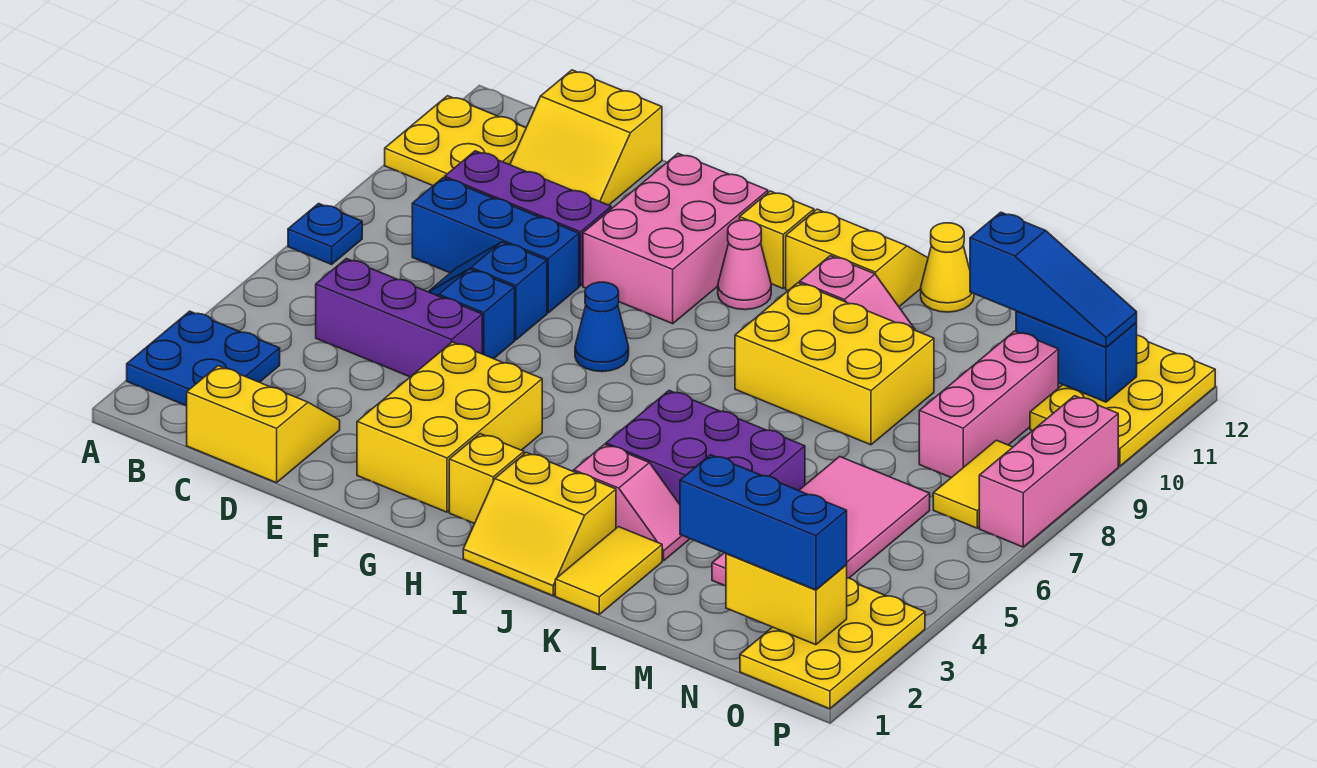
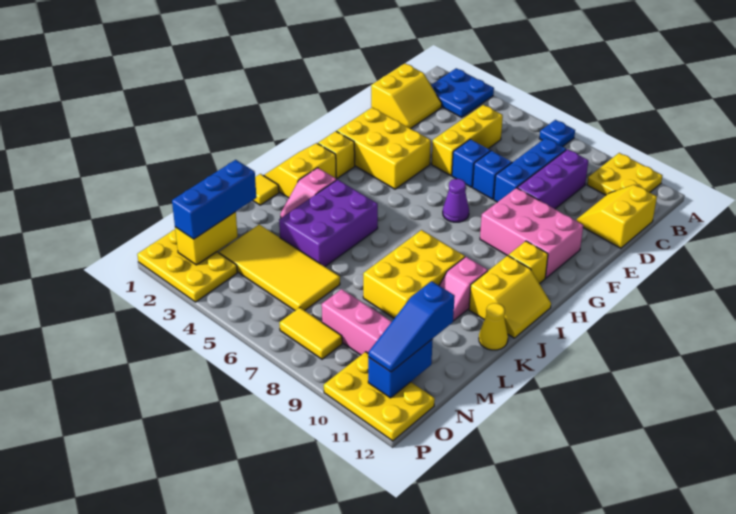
purple brick C5:E5 level 1 -> yellow brick C5:E5 level 1
blue cone G7 level 1 -> purple cone G7 level 1
pink cone H10 level 1 -> none
yellow tile K1:K2 level 1 -> yellow tile K1 level 1
pink tile M3:N6 level 1 -> yellow tile M3:N6 level 1
pink brick P7:P9 level 1 -> none

